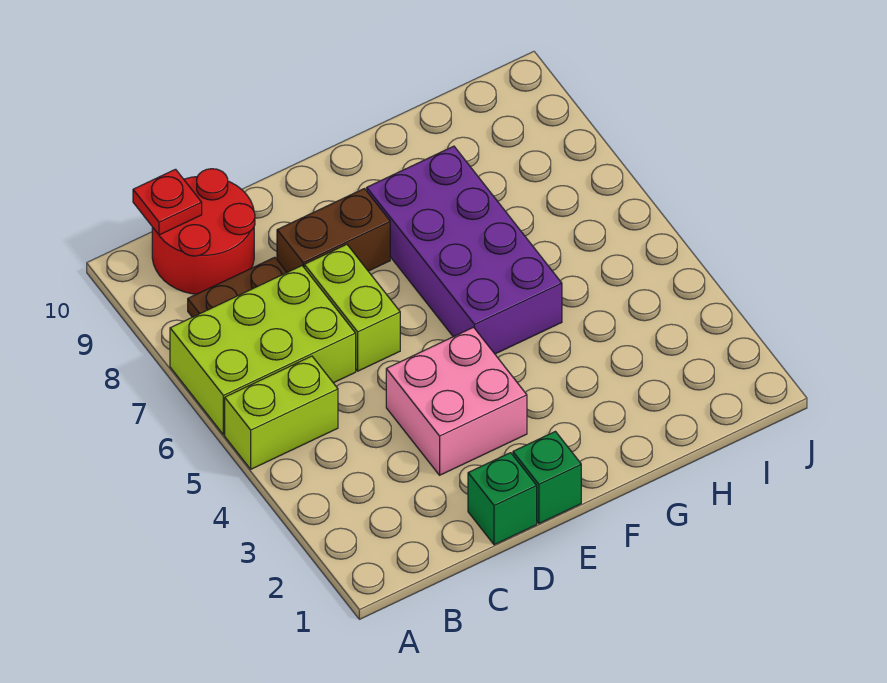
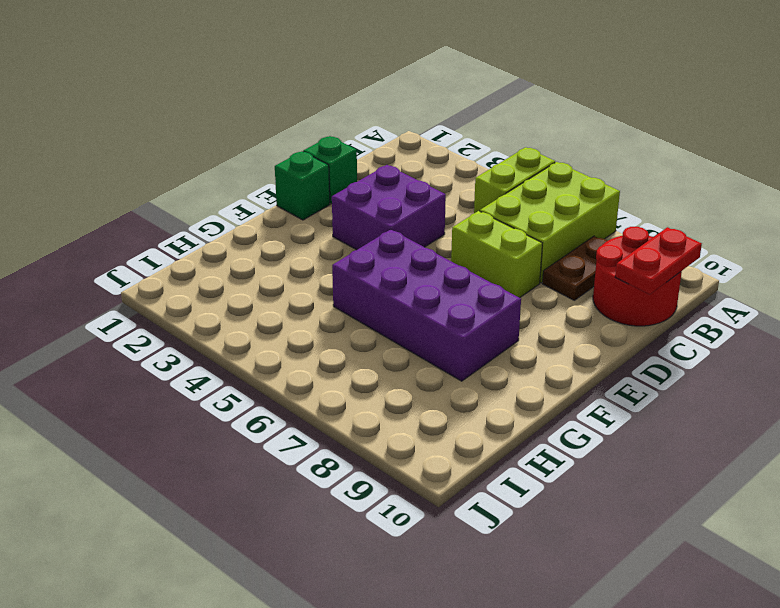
red plate B10 level 2 -> red plate B10:C10 level 2
pink brick D3:E4 level 1 -> purple brick D3:E4 level 1
brown brick D8:E8 level 1 -> none

